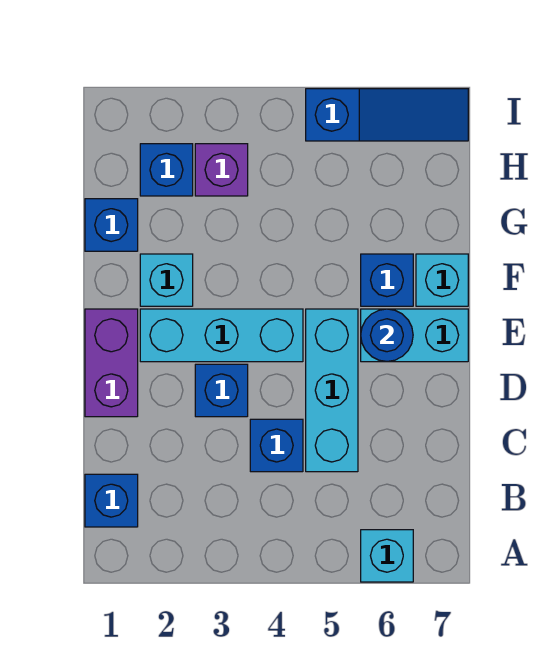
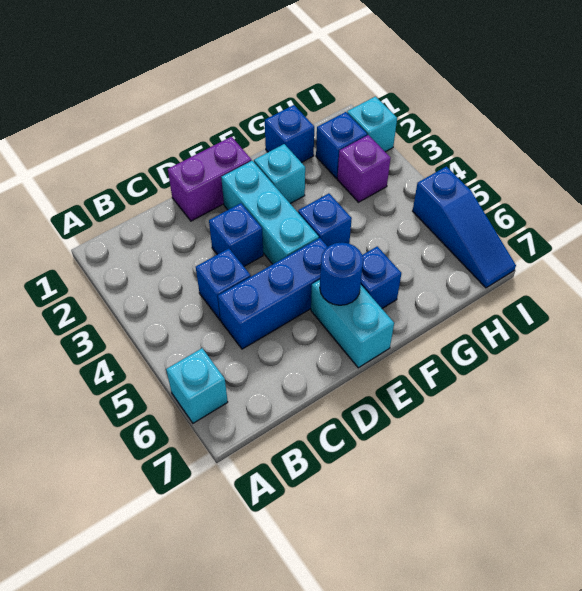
blue brick B1 level 1 -> blue brick F4 level 1
cyan brick C5:E5 level 1 -> blue brick C5:E5 level 1
cyan brick F7 level 1 -> cyan brick I2 level 1

